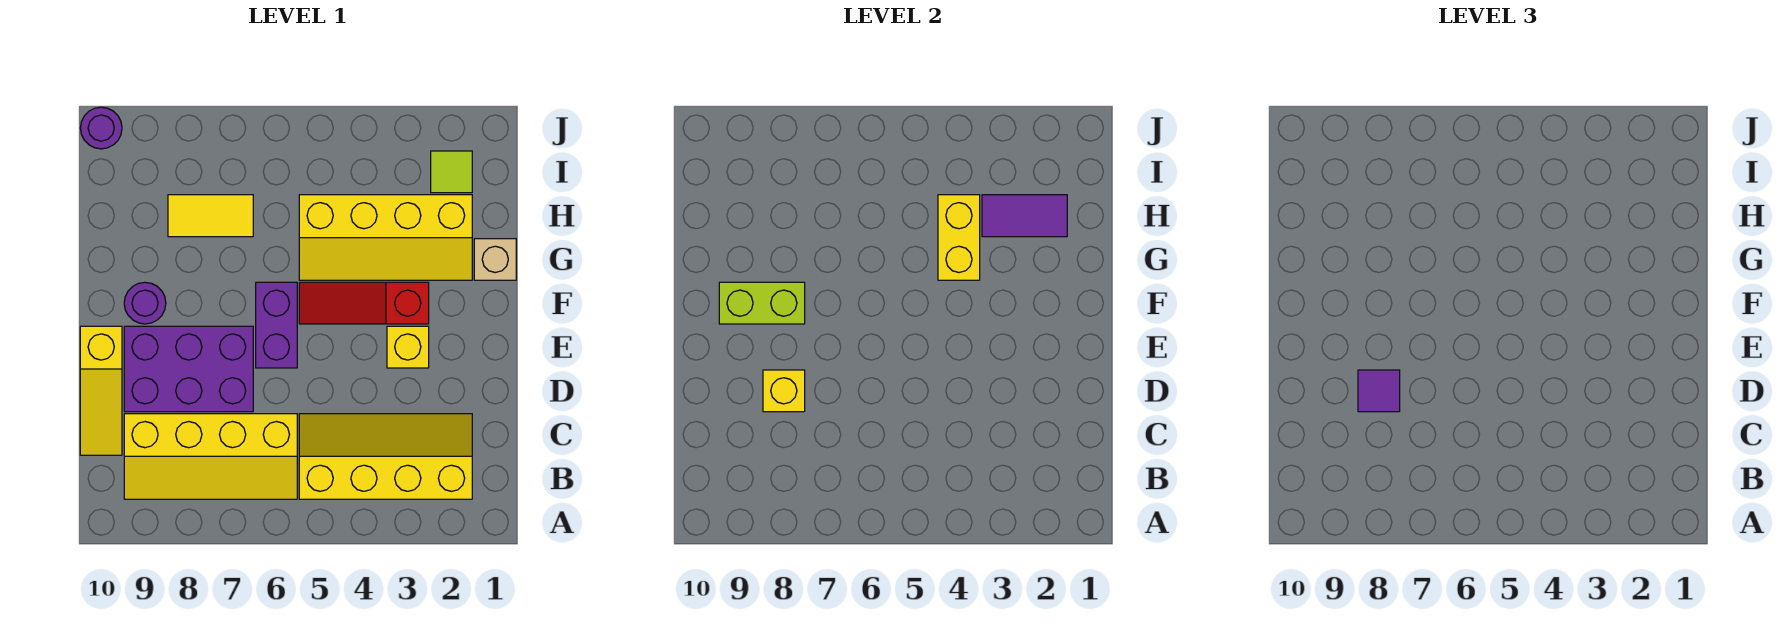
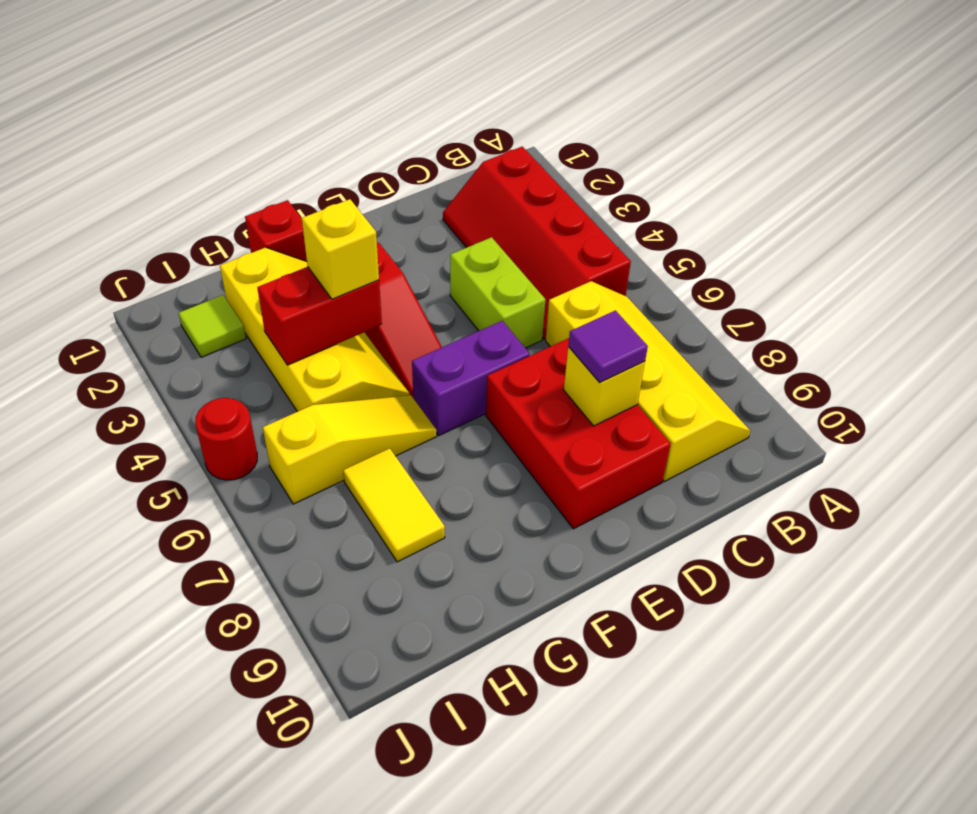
yellow slope B2:C5 level 1 top B -> red slope B2:C5 level 1 top B
yellow slope C10:E10 level 1 top E -> yellow slope G6:I6 level 1 top I
purple brick D7:E9 level 1 -> red brick D7:E9 level 1
yellow brick E3 level 1 -> yellow brick G4 level 3
lime brick F8:F9 level 2 -> lime brick D4:D5 level 1
purple round brick F9 level 1 -> none
tan brick G1 level 1 -> red brick G1 level 1
yellow brick G4:H4 level 2 -> red brick G4:H4 level 2
purple tile H2:H3 level 2 -> none
none -> red round brick J5 level 1
purple round brick J10 level 1 -> none

